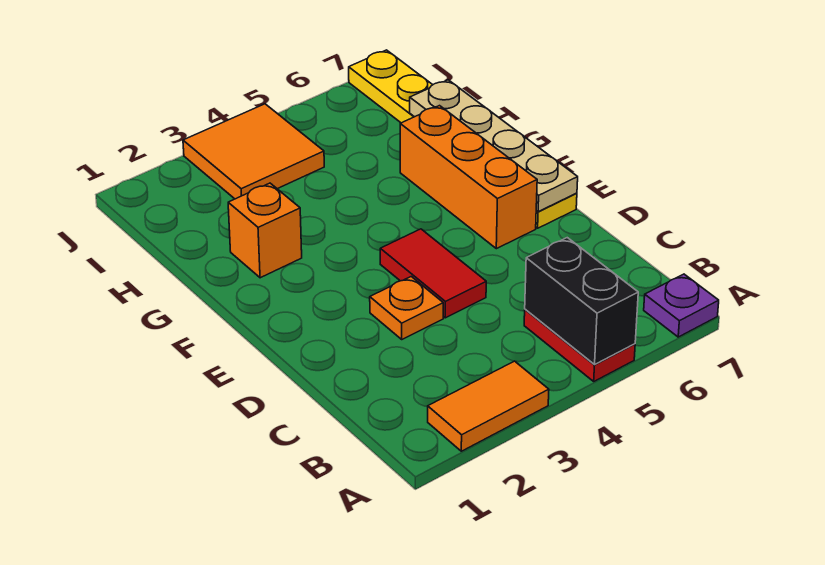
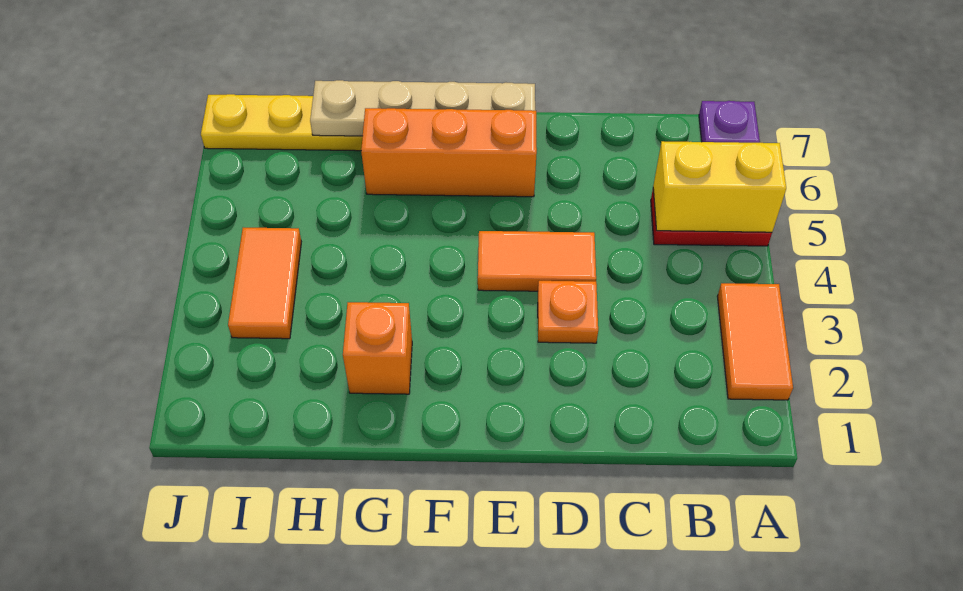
black brick A5:B5 level 2 -> yellow brick A5:B5 level 2
red tile D4:E4 level 1 -> orange tile D4:E4 level 1
orange tile I3:J4 level 1 -> orange tile I3:I4 level 1

